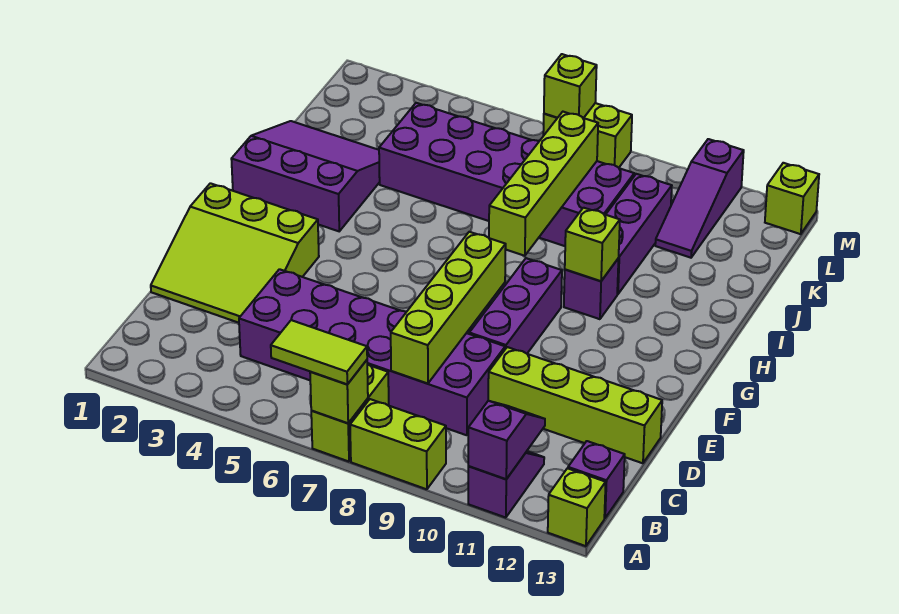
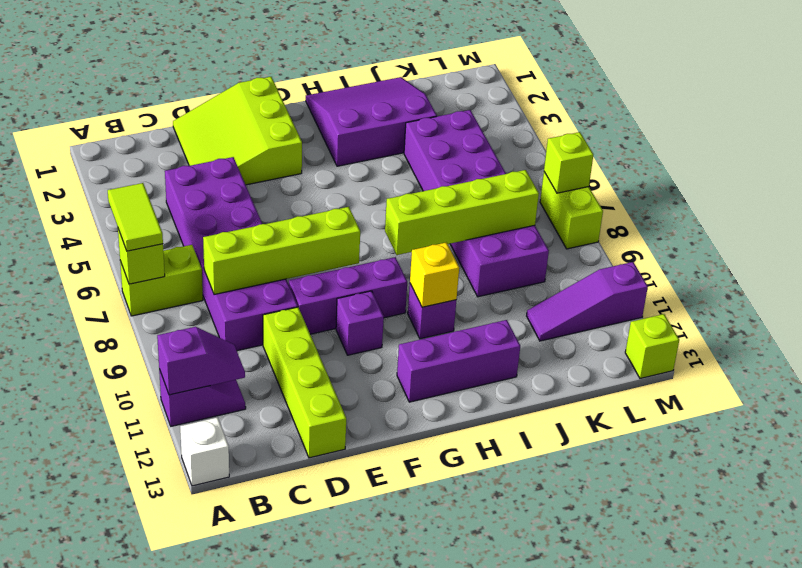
lime brick A8:A9 level 1 -> none
lime brick A13 level 1 -> white brick A13 level 1
purple brick B13 level 1 -> purple brick F10 level 1
purple slope H1:J3 level 1 top H -> purple slope H1:J3 level 1 top 3
lime brick H10 level 2 -> yellow brick H10 level 2
purple brick I10:K10 level 1 -> purple brick G12:I12 level 1

